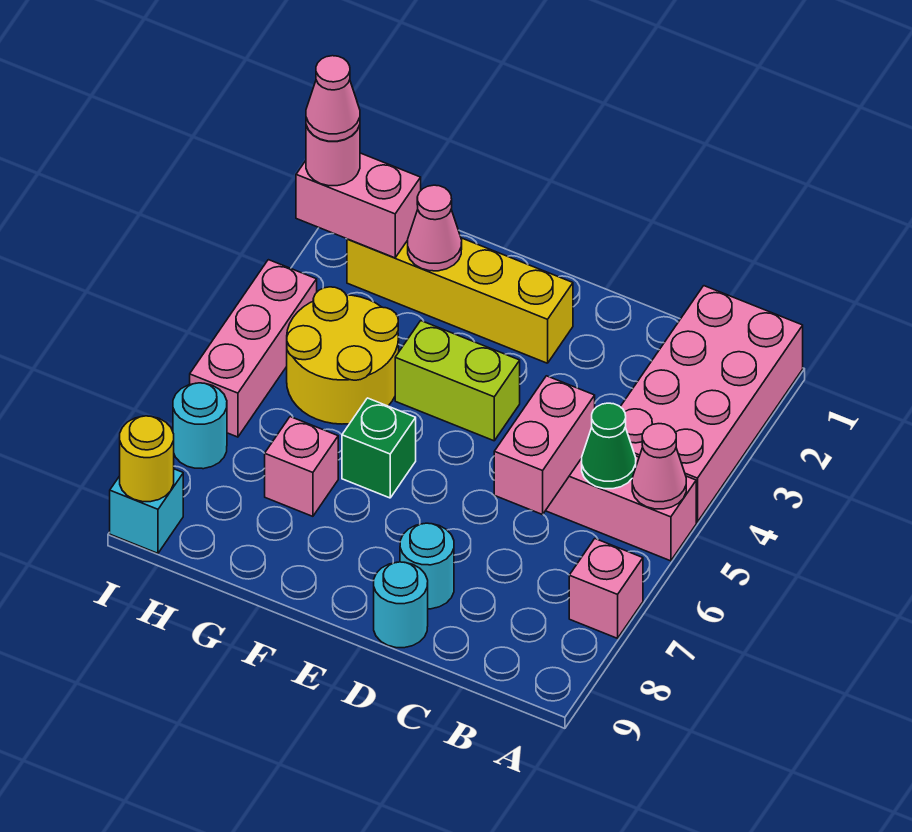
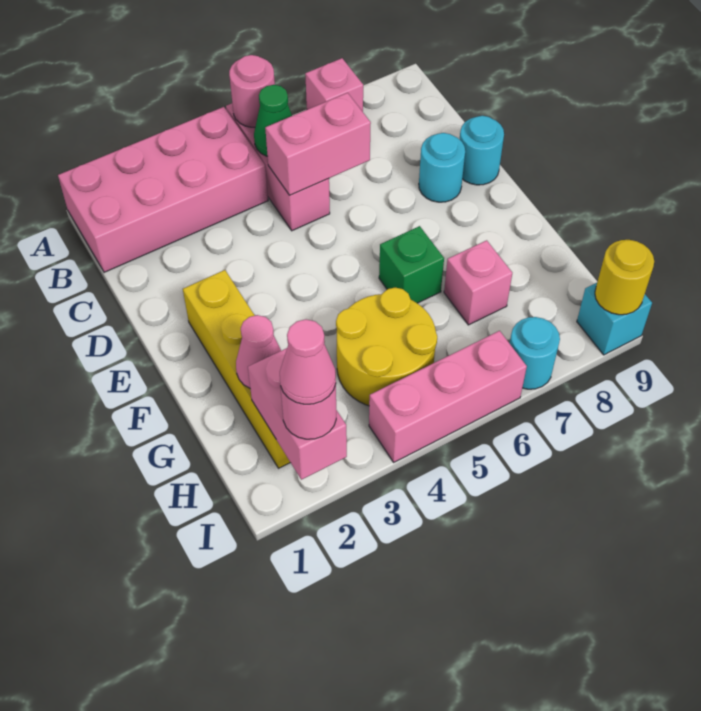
pink cone A5 level 2 -> pink round brick A5 level 2
lime brick E4:F4 level 1 -> none

